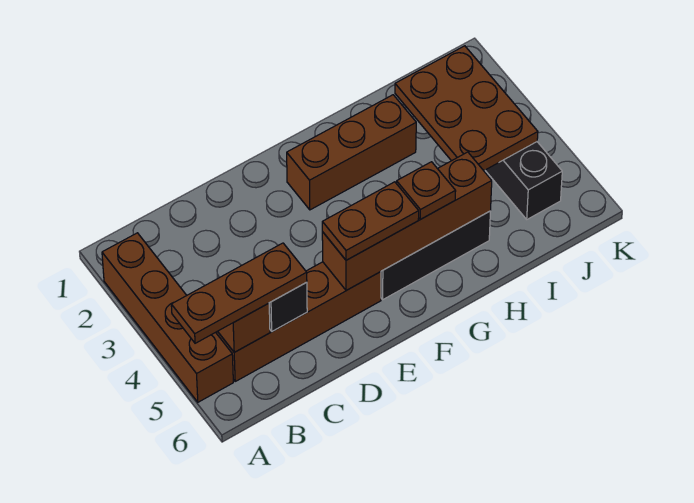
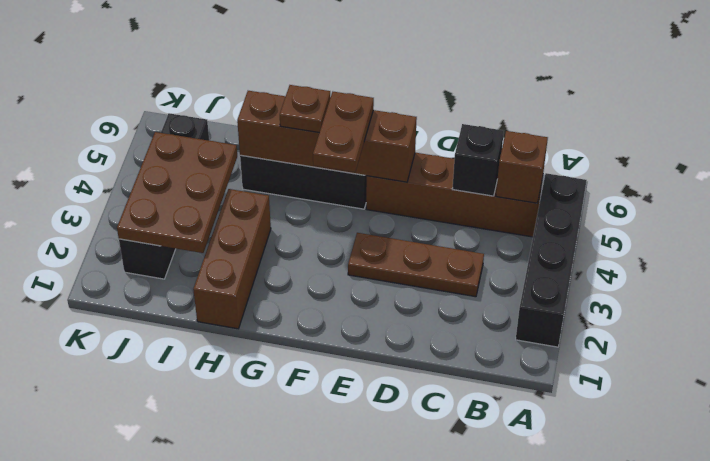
brown brick A2:A5 level 1 -> black brick A2:A5 level 1
brown plate A5:C5 level 3 -> brown plate C3:E3 level 1
brown plate E5:F5 level 3 -> brown plate F4:F5 level 3
brown brick F2:H2 level 1 -> brown brick H1:H3 level 1

